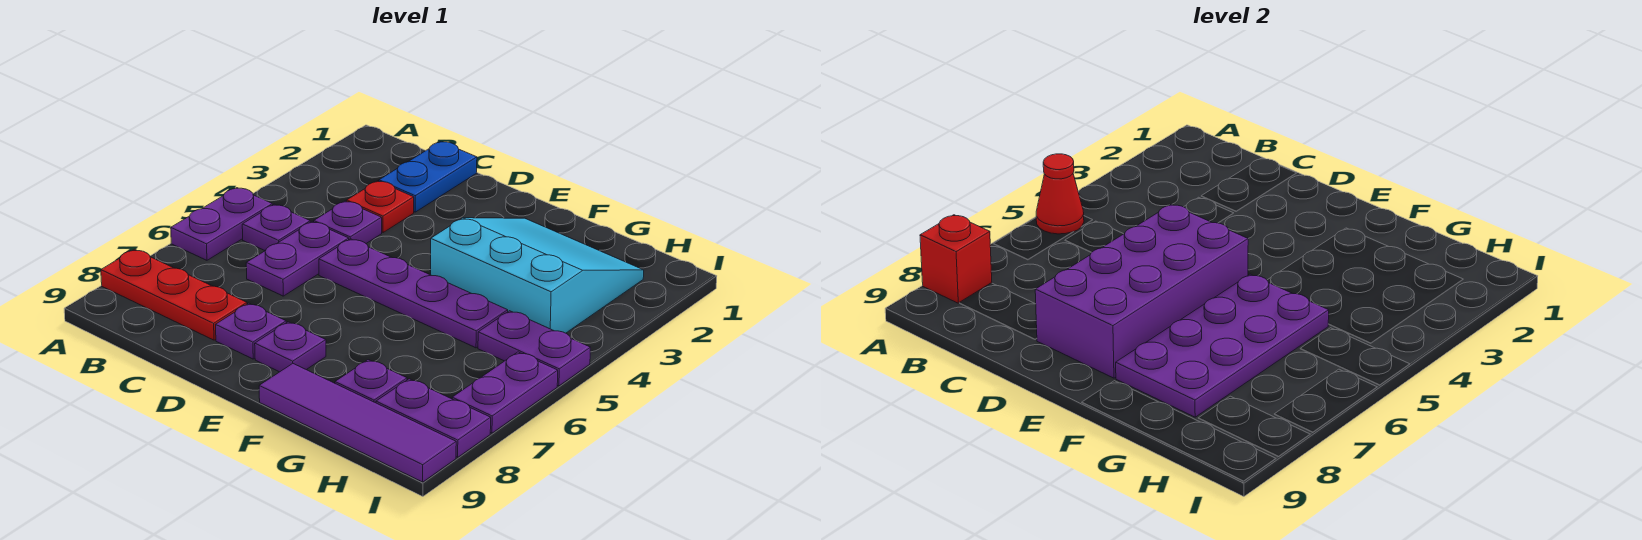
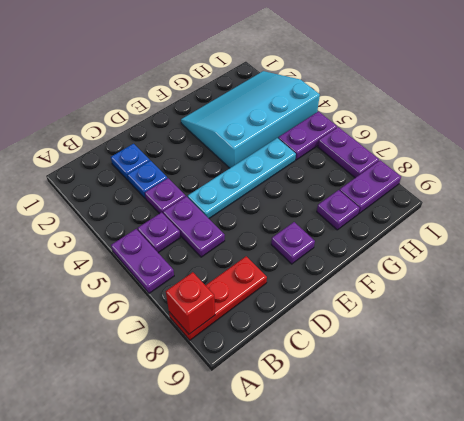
red cone A5 level 2 -> none
blue plate C1:C2 level 1 -> blue plate C2 level 1
red plate C3 level 1 -> blue plate C3 level 1
purple plate D5:G5 level 1 -> cyan plate D5:G5 level 1
purple brick D5:E8 level 2 -> none
purple plate D8 level 1 -> none
cyan slope F2:H4 level 1 top 4 -> cyan slope F2:I4 level 1 top 4
purple plate F5:G8 level 2 -> none
purple tile F9:I9 level 1 -> none

